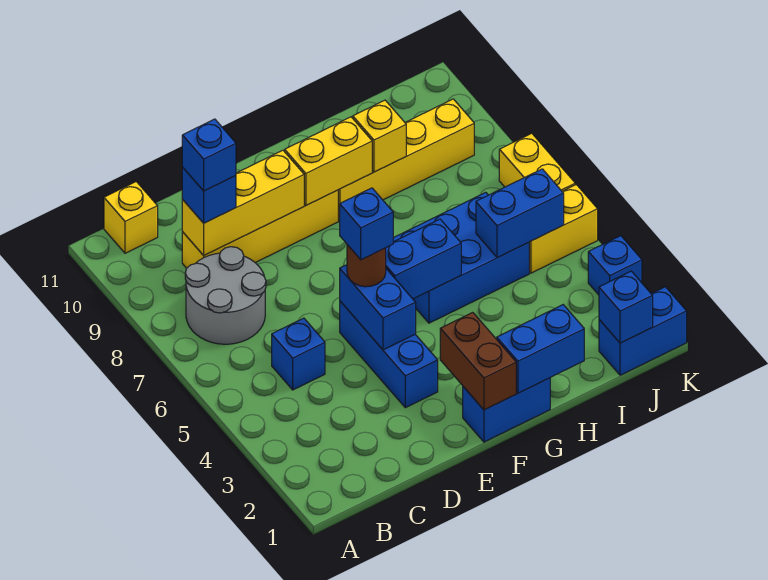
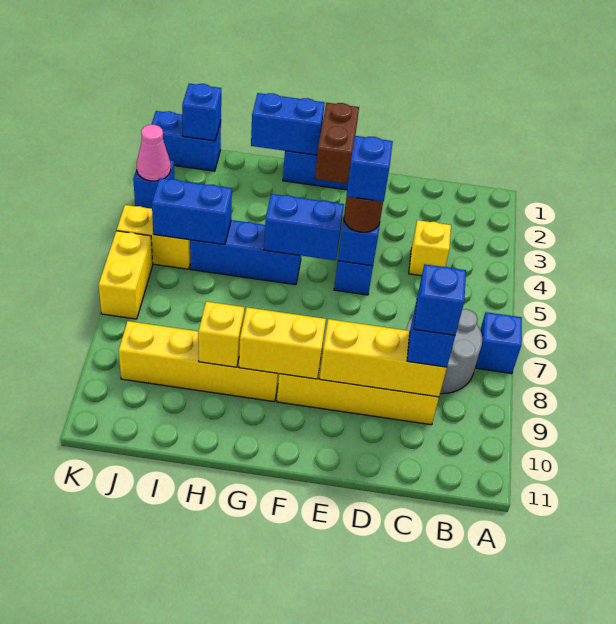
yellow brick B11 level 1 -> yellow brick C4 level 1
blue brick C5 level 1 -> blue brick A7 level 1
blue brick G5:I6 level 1 -> blue brick G5:I5 level 1
none -> pink cone K3 level 2

